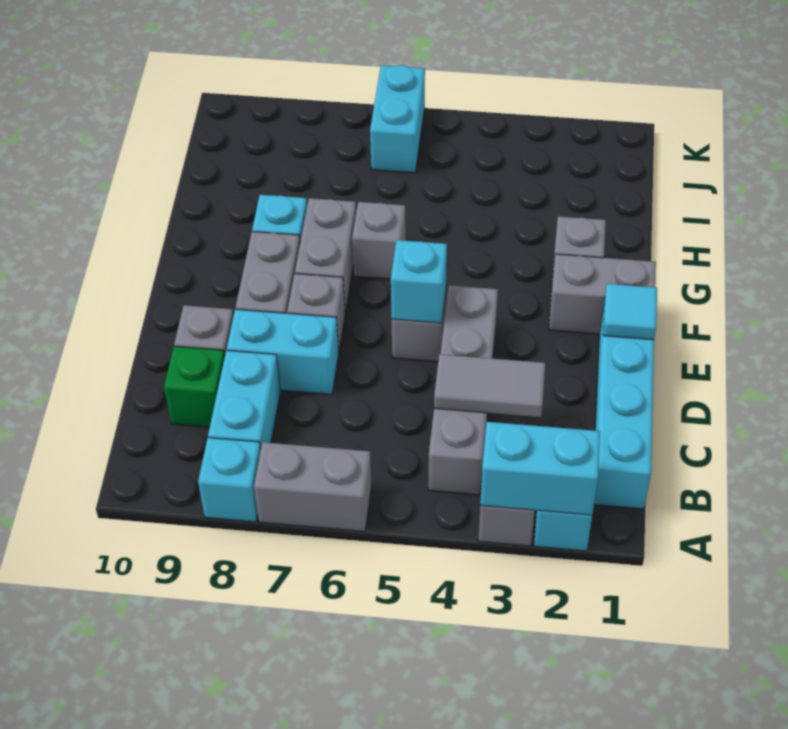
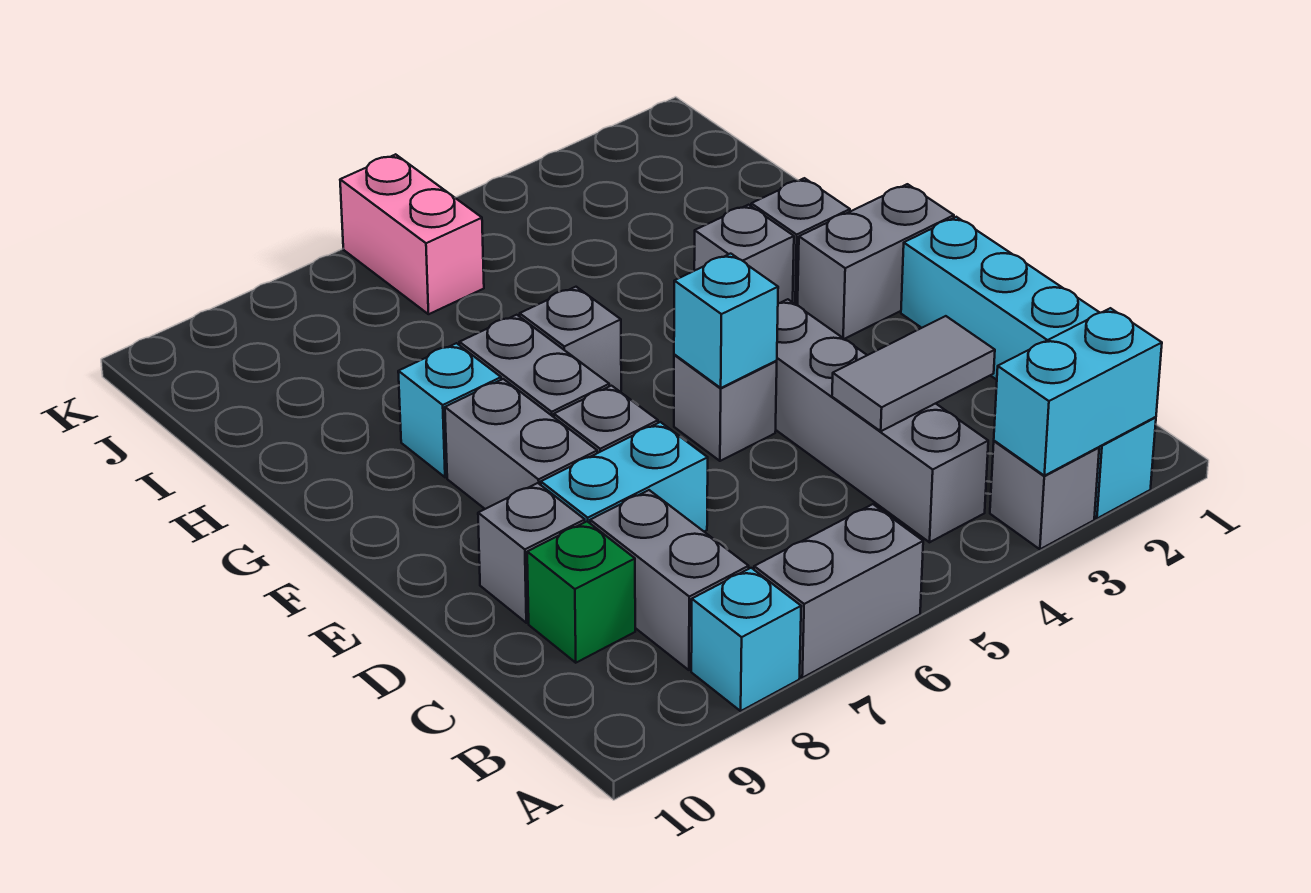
cyan brick B8:C8 level 1 -> grey brick B8:C8 level 1
cyan tile E1 level 2 -> none
none -> grey brick G3 level 1
cyan brick J6:K6 level 1 -> pink brick J6:K6 level 1

